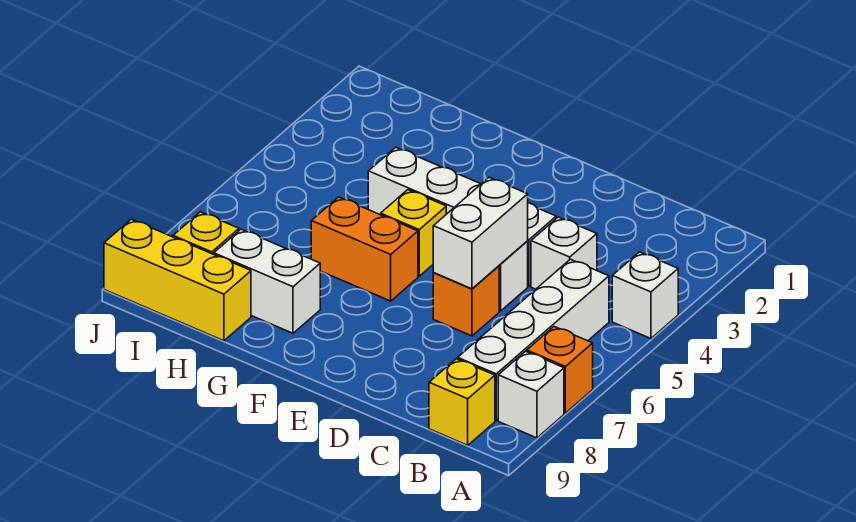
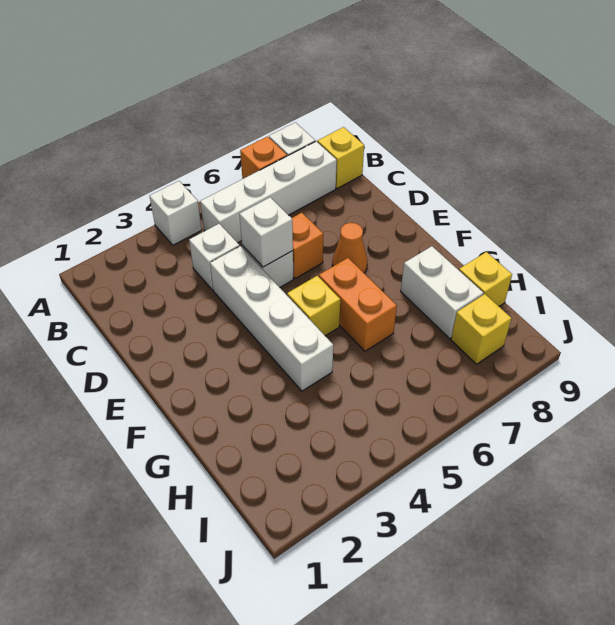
white brick D5:D6 level 2 -> white brick D5 level 2
none -> orange cone E7 level 1
yellow brick H9:J9 level 1 -> yellow brick H9 level 1

